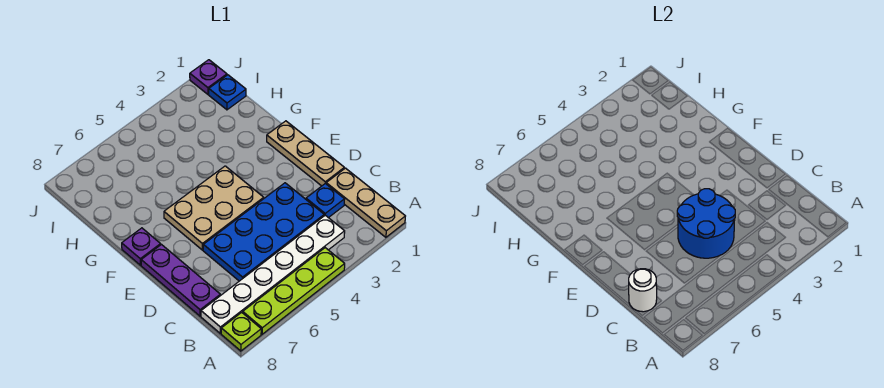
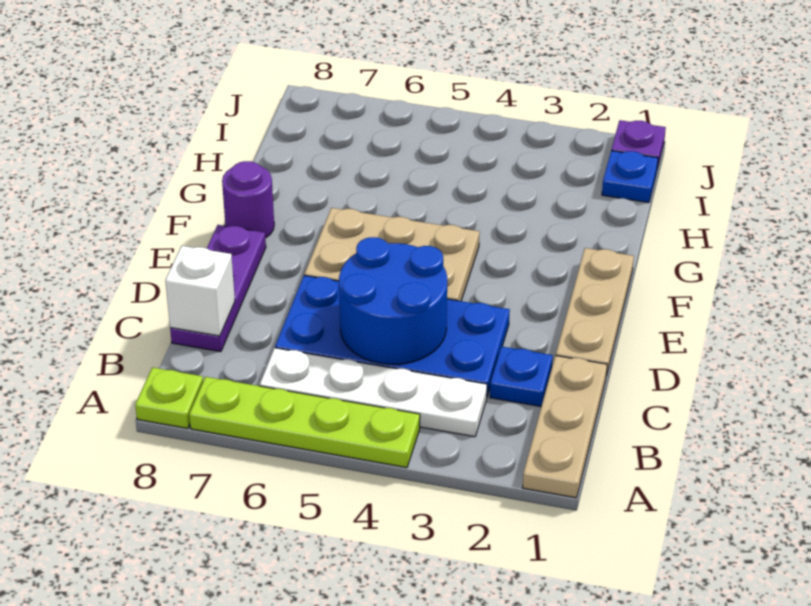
white plate B3:B8 level 1 -> white plate B3:B6 level 1
white round brick C8 level 2 -> white brick C8 level 2
purple plate F8 level 1 -> purple round brick F8 level 1

